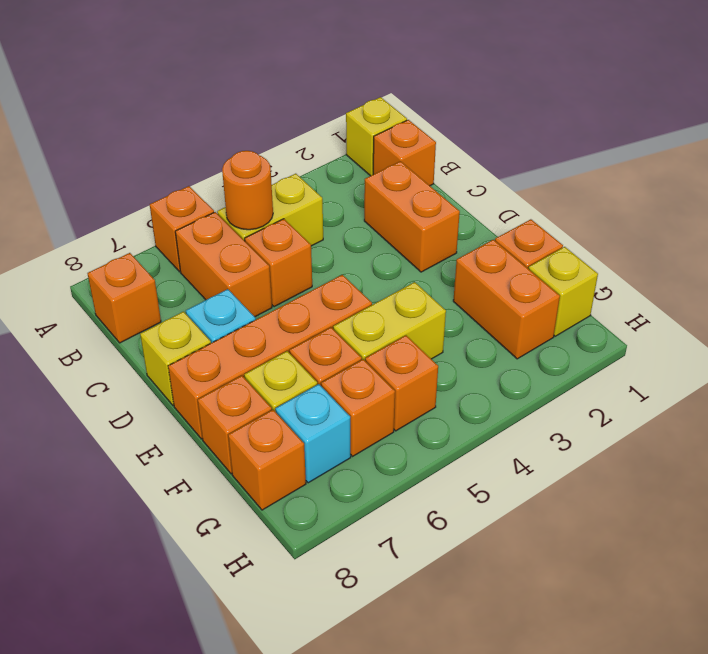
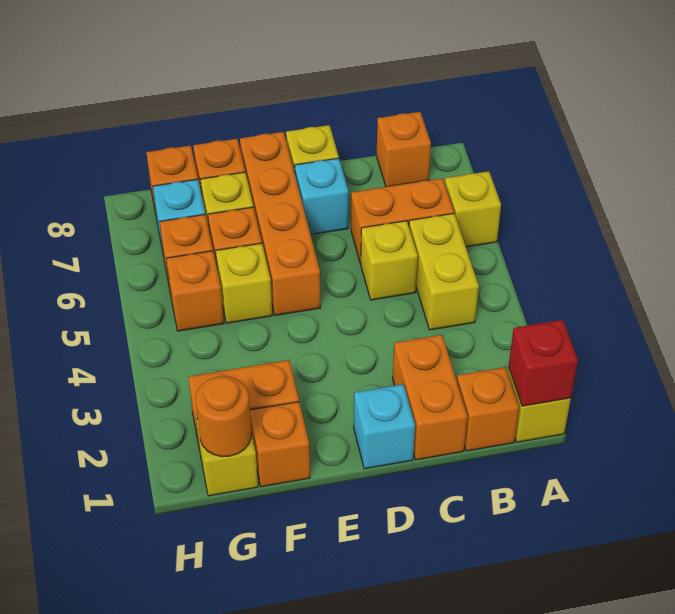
none -> red brick A1 level 2
orange brick A6 level 1 -> yellow brick A6 level 1
orange round brick B5 level 2 -> orange round brick G1 level 2
orange brick C2:D2 level 1 -> orange brick C1:C2 level 1
orange brick C5 level 1 -> yellow brick C5 level 1
none -> cyan brick D1 level 1
yellow brick F4:F5 level 1 -> yellow brick F5 level 1

